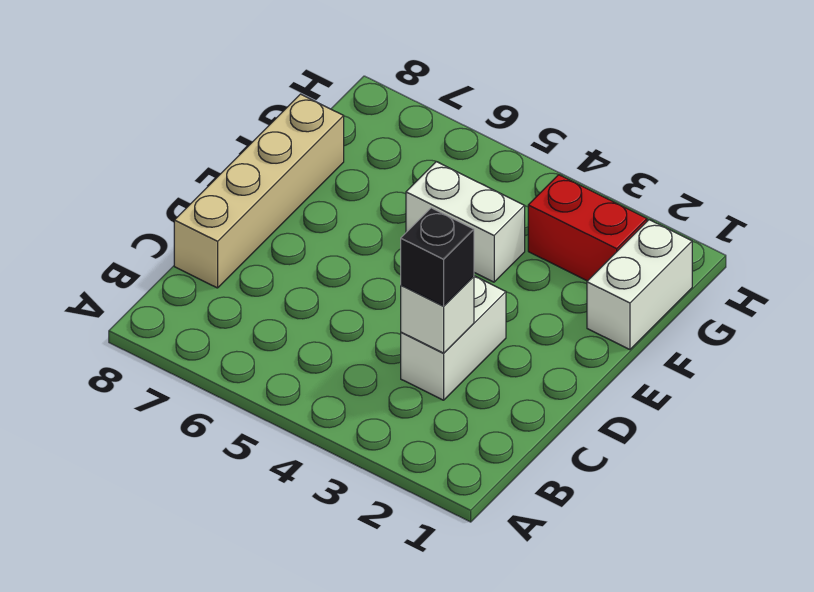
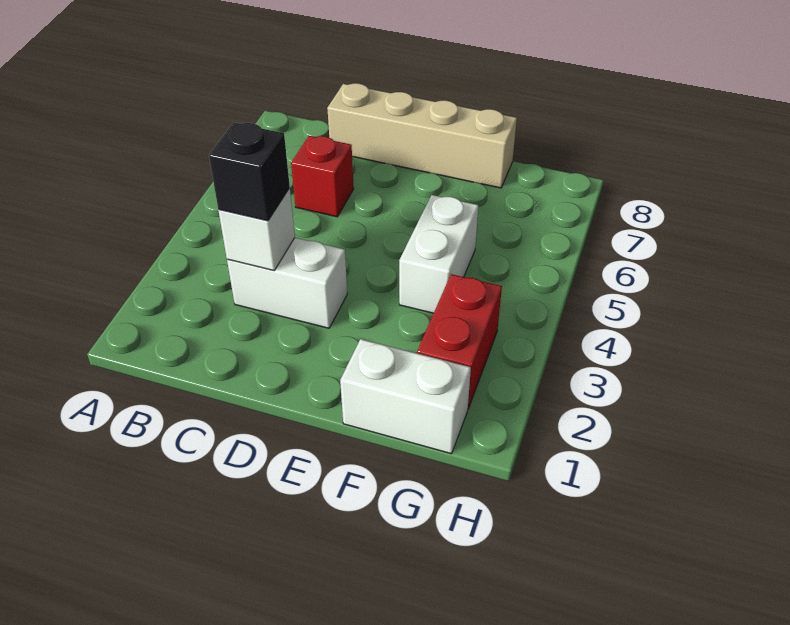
none -> red brick C6 level 1

